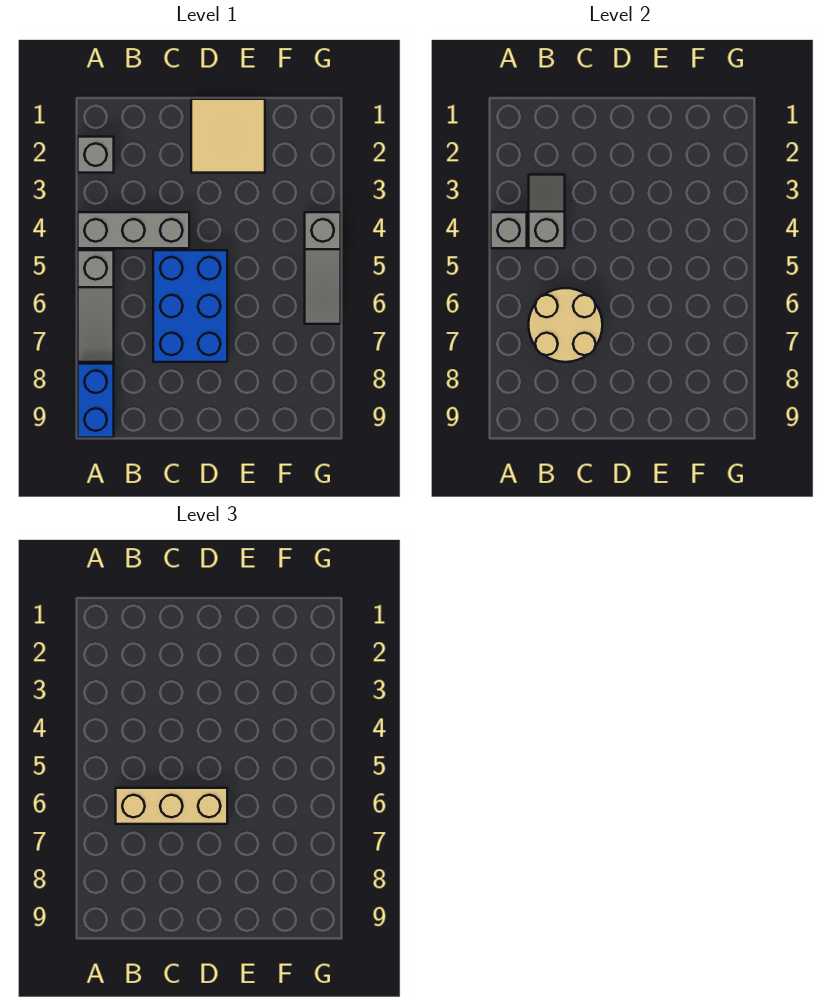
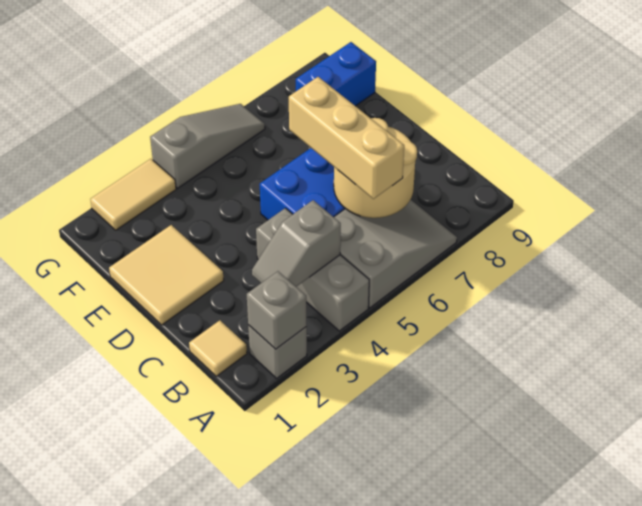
grey brick A4 level 2 -> grey brick A2 level 2
grey slope A5:A7 level 1 top 5 -> grey slope A5:B7 level 1 top 5
blue brick A8:A9 level 1 -> blue brick F8:F9 level 1
none -> tan tile B1 level 1
none -> tan tile G2:G3 level 1

